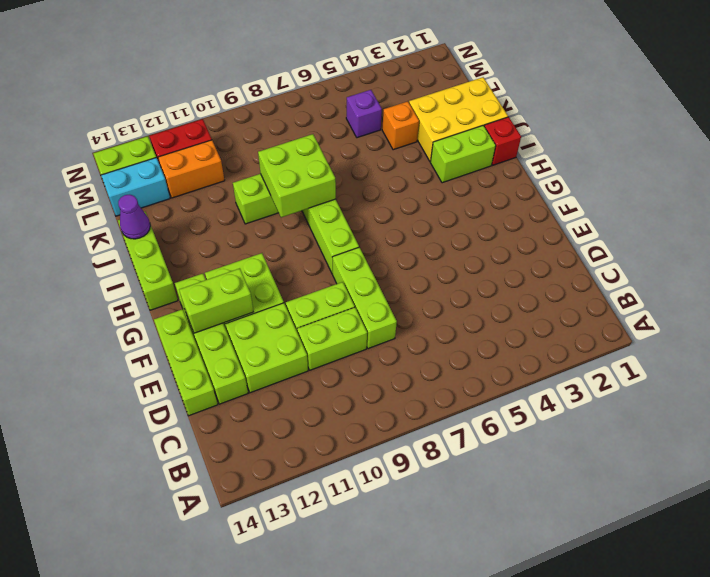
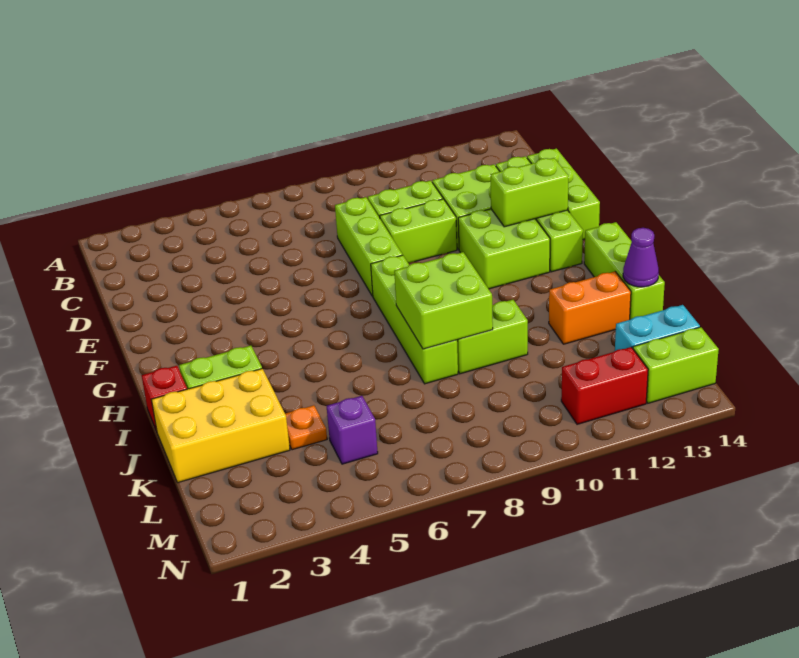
orange brick K4 level 1 -> orange plate K4 level 1
orange brick L11:L12 level 1 -> orange brick J12:J13 level 1

